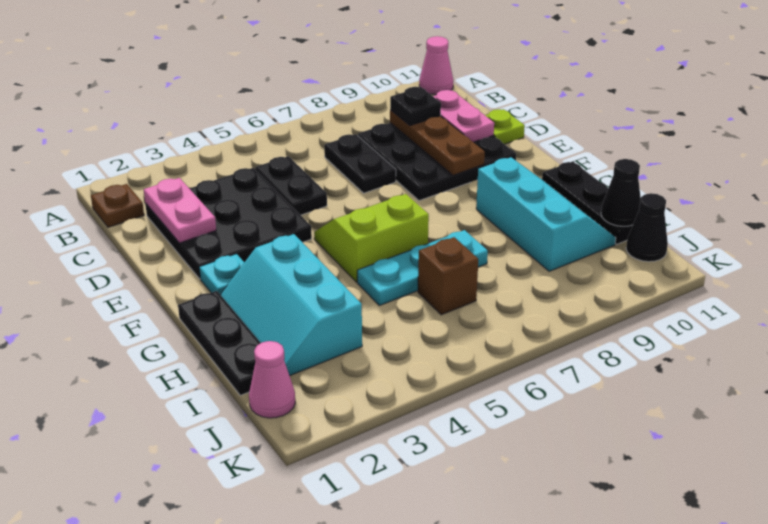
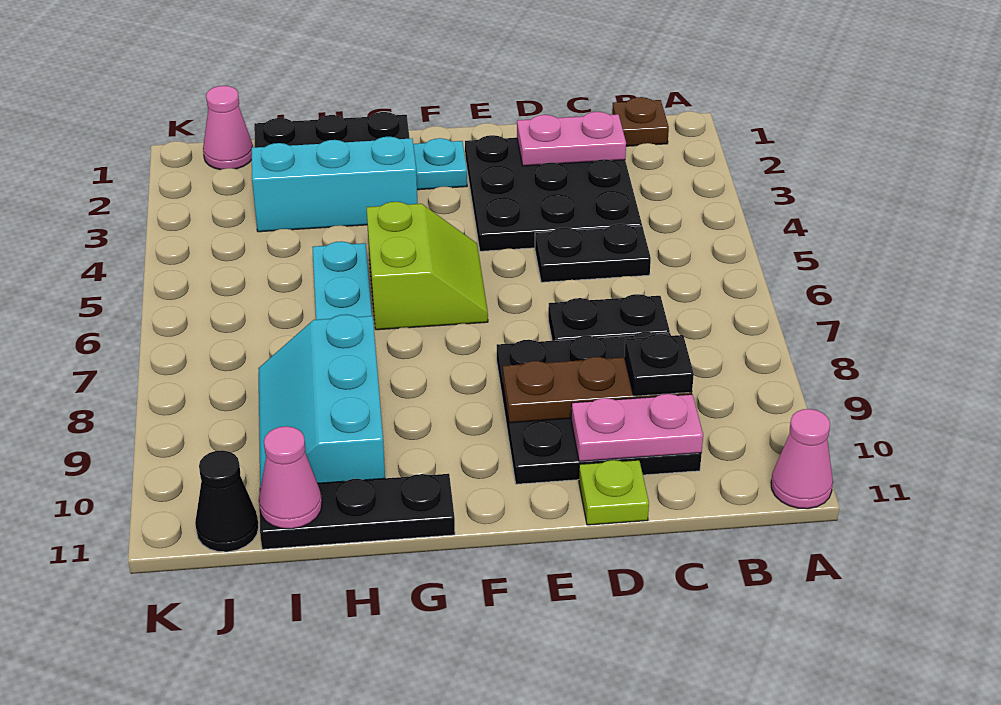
cyan slope G9:I10 level 1 top 9 -> cyan slope H8:I10 level 1 top H
brown brick I6 level 1 -> none
black cone I11 level 2 -> pink cone I11 level 2

